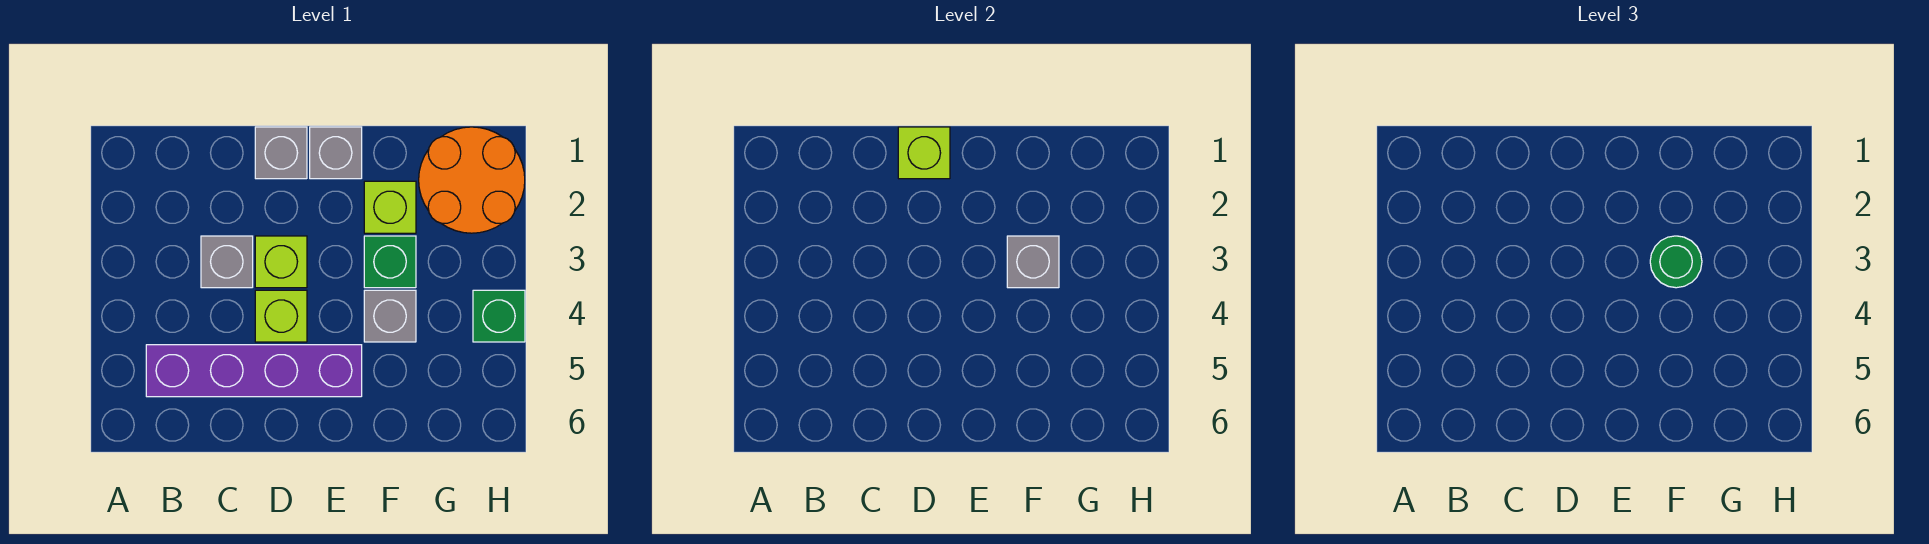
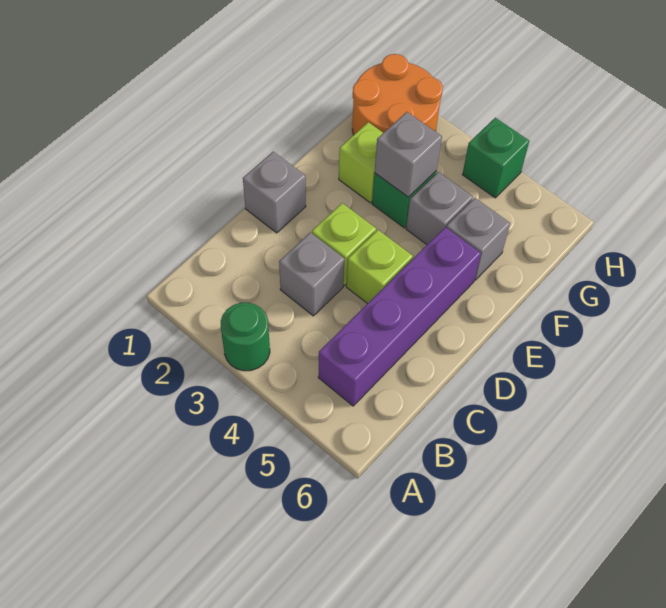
lime brick D1 level 2 -> none
grey brick E1 level 1 -> grey brick F5 level 1
green round brick F3 level 3 -> green round brick A3 level 1

